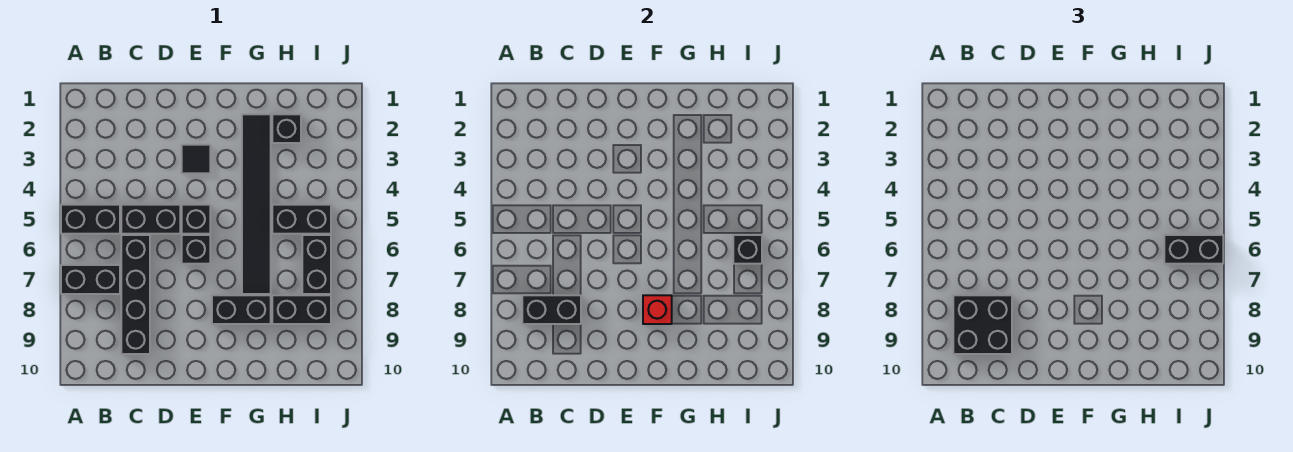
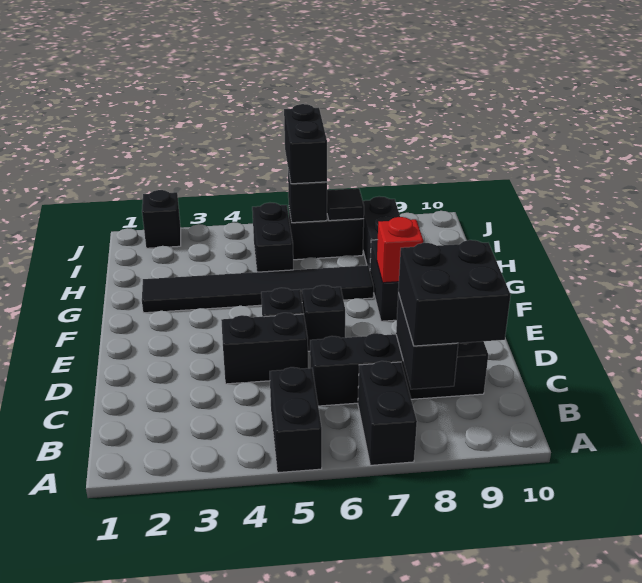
black brick C5:D5 level 1 -> black brick D4:D5 level 1
black tile E3 level 1 -> black tile I7 level 2
black brick H2 level 1 -> black brick J2 level 1

